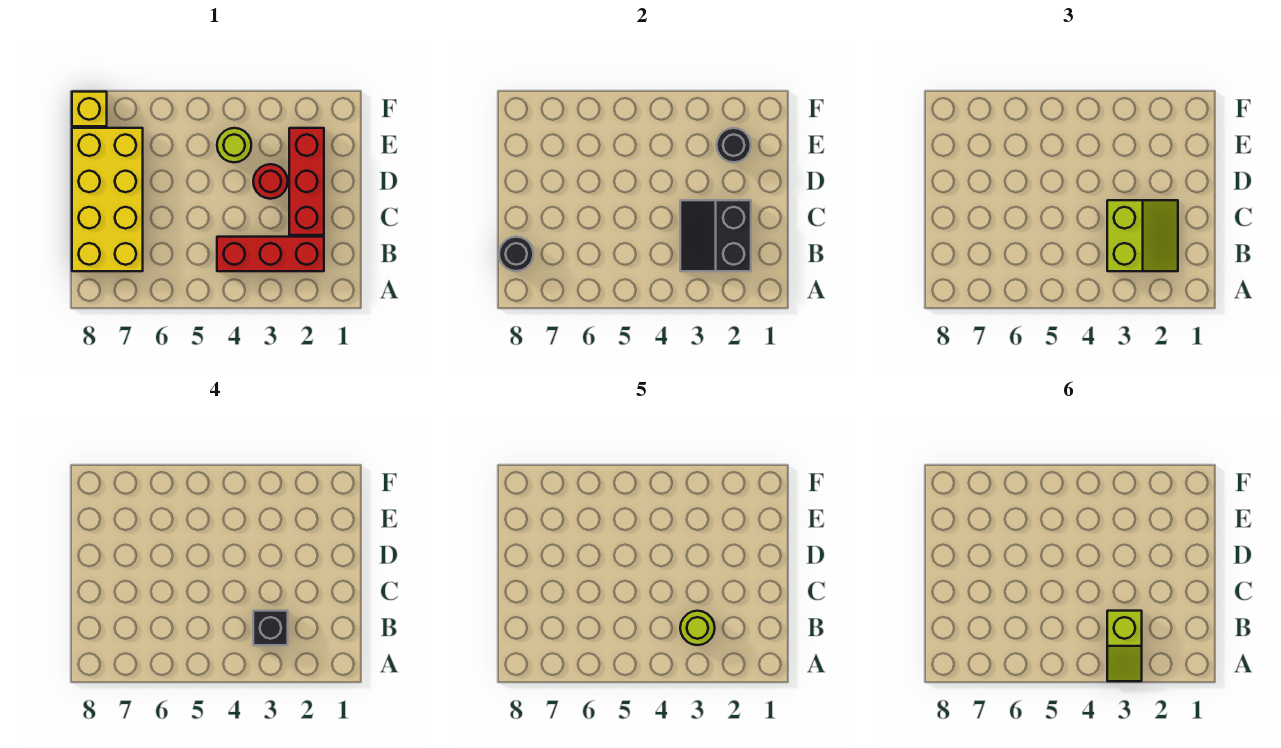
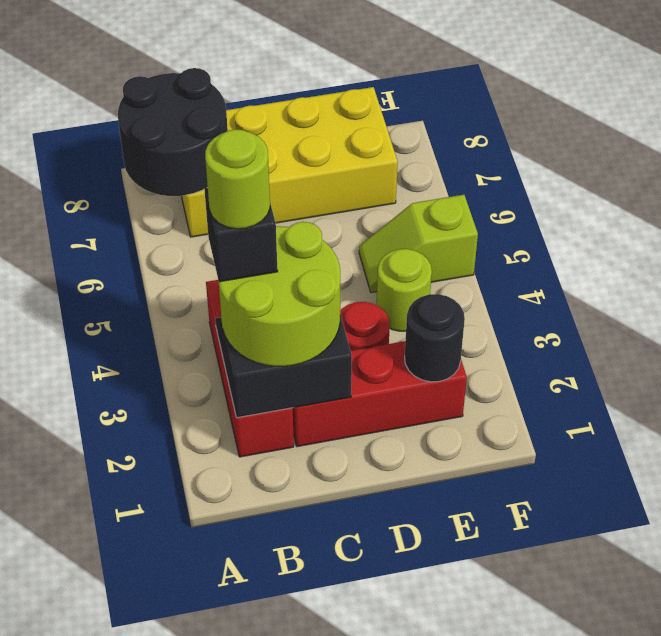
lime slope A3:B3 level 6 top B -> lime slope E5:F5 level 1 top F
lime slope B2:C3 level 3 top 3 -> lime round brick B2:C3 level 3
black round brick B8 level 2 -> black round brick A7:B8 level 2
yellow brick F8 level 1 -> none

